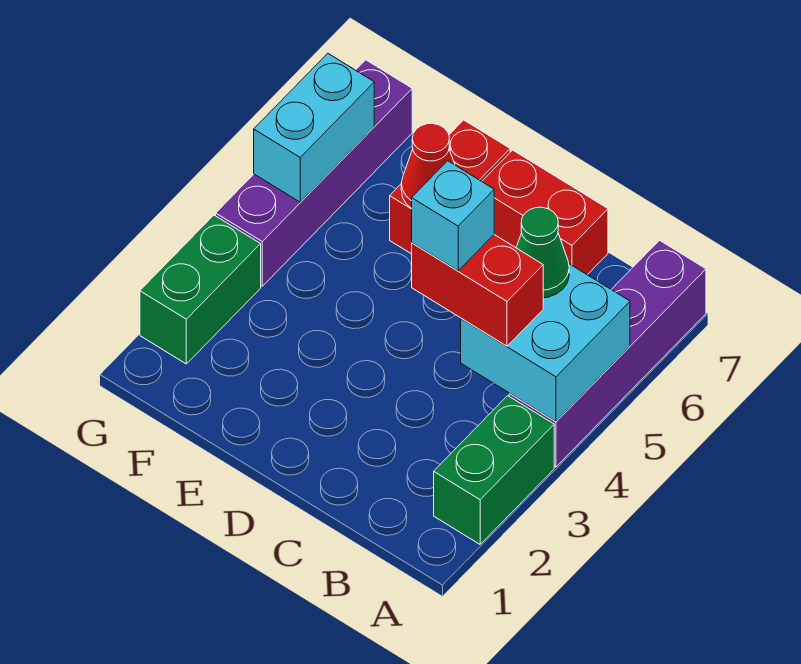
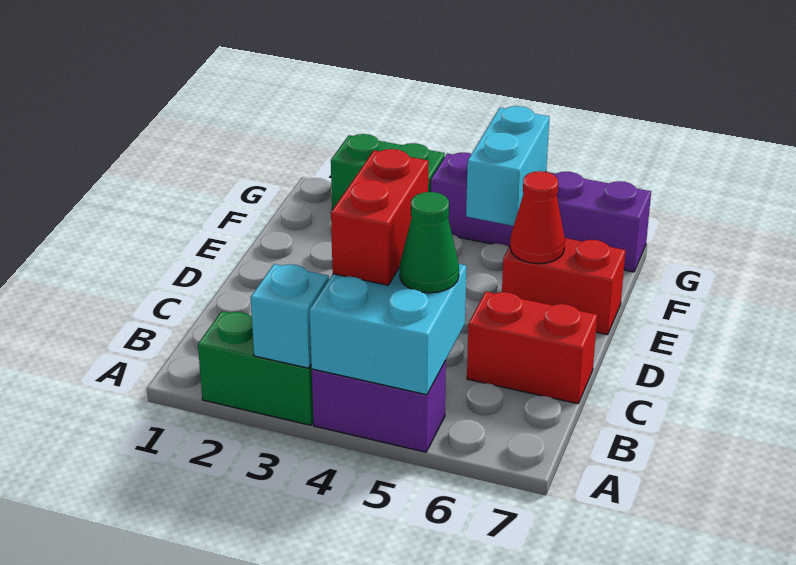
purple brick A4:A7 level 1 -> purple brick A4:A5 level 1
cyan brick C4 level 4 -> cyan brick A3 level 2
red brick C7:D7 level 1 -> red brick C6:C7 level 1
cyan brick G5:G6 level 2 -> cyan brick F5:G5 level 2

